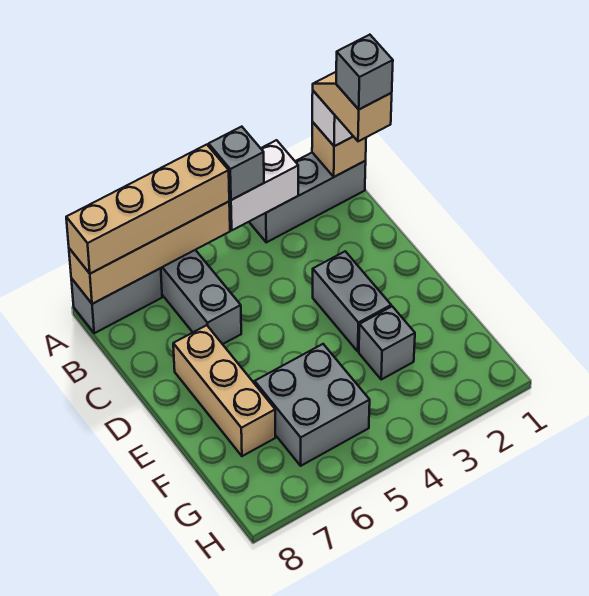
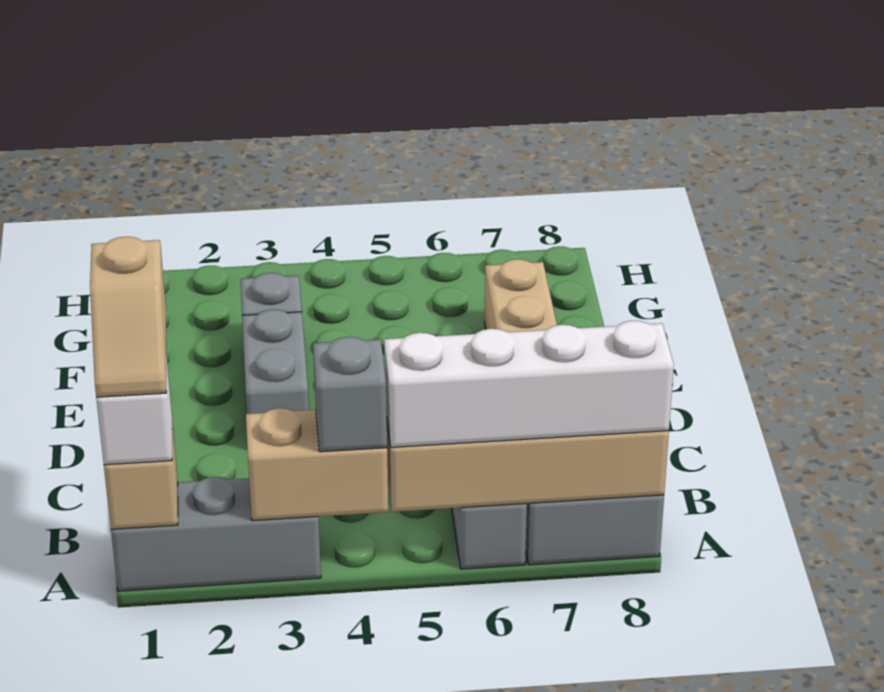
white brick A3:A4 level 2 -> tan brick A3:A4 level 2
tan brick A5:A8 level 3 -> white brick A5:A8 level 3
grey brick B1 level 5 -> none
grey brick F5:G6 level 1 -> none

